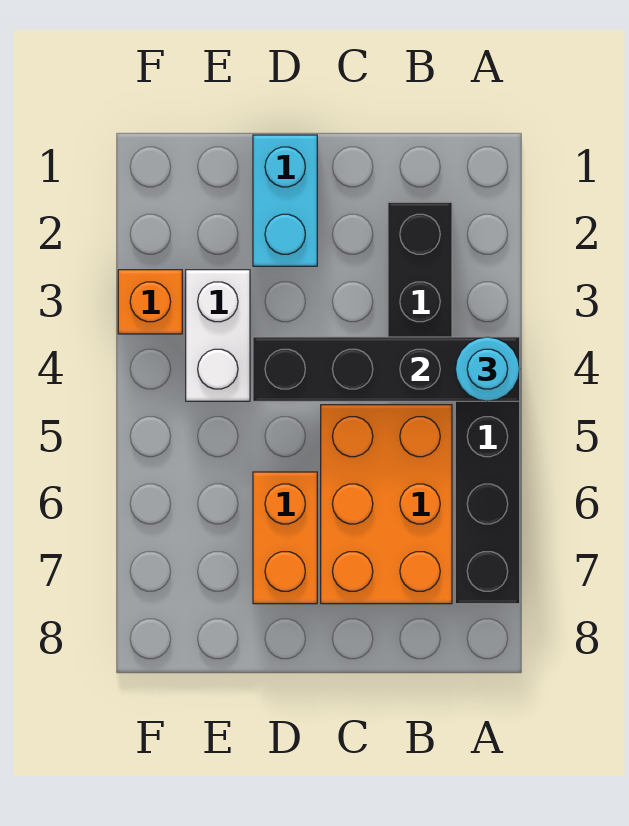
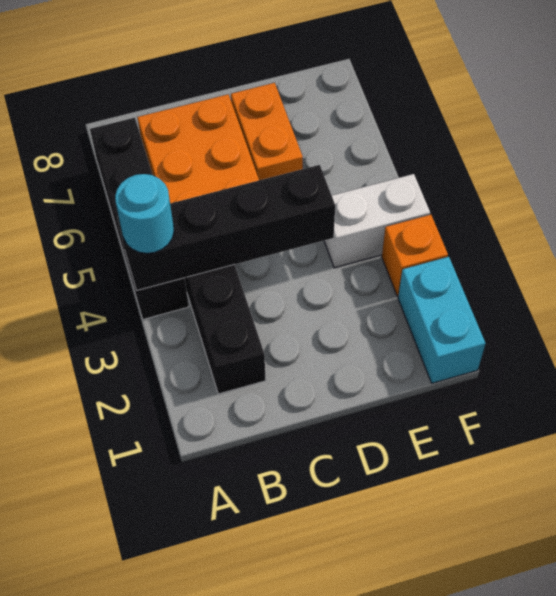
cyan brick D1:D2 level 1 -> cyan brick F1:F2 level 1
white brick E3:E4 level 1 -> white brick E4:F4 level 1

